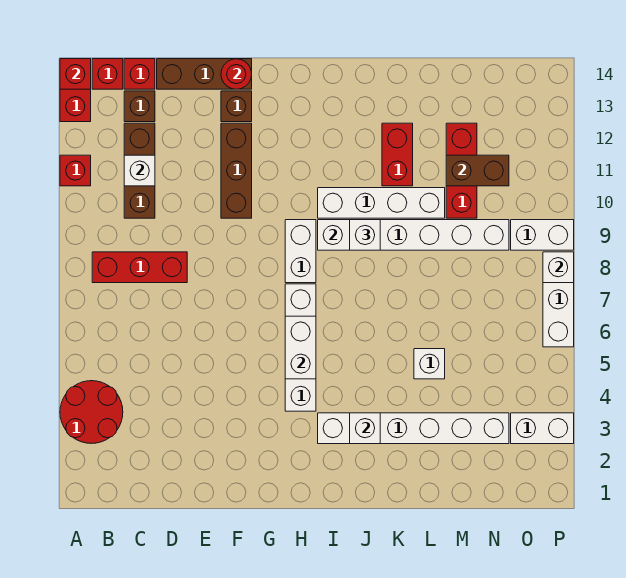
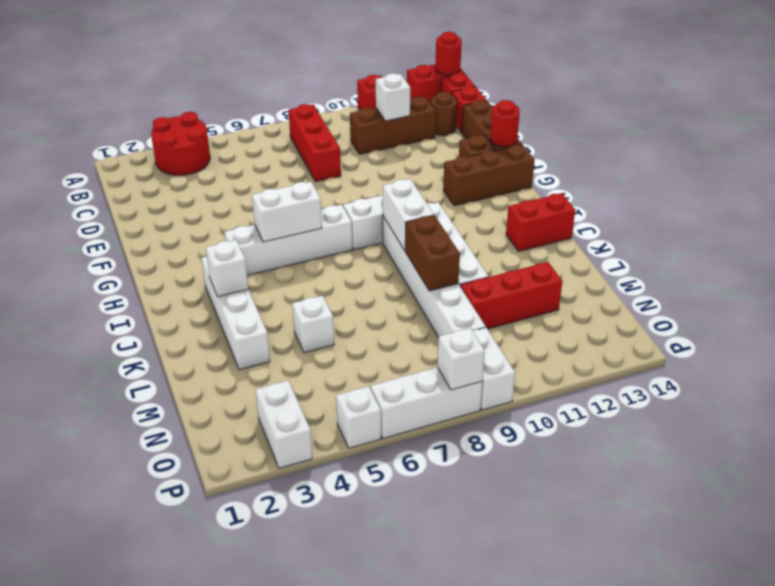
red brick A14 level 2 -> red round brick A14 level 2
brown brick C13 level 1 -> brown round brick C13 level 1
brown brick F10:F12 level 1 -> brown brick G12:G14 level 1
white brick I3:N3 level 1 -> white brick I3:L3 level 1
white brick J9 level 3 -> white brick P5 level 1
red brick K11:K12 level 1 -> red brick J13:J14 level 1
brown brick M11:N11 level 2 -> brown brick K9:L9 level 2

